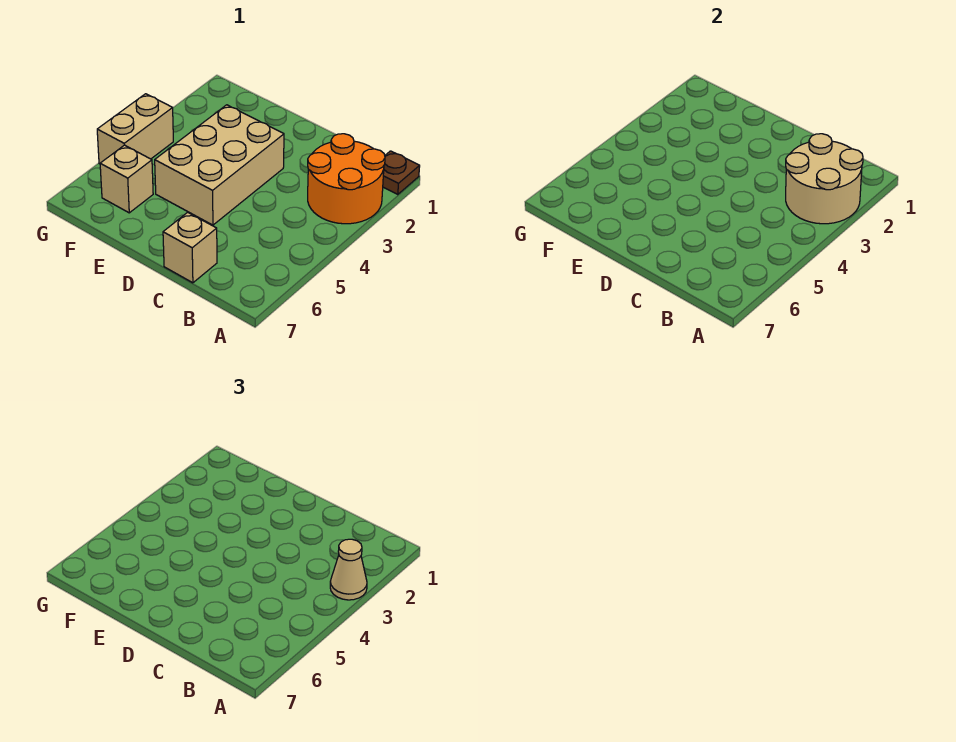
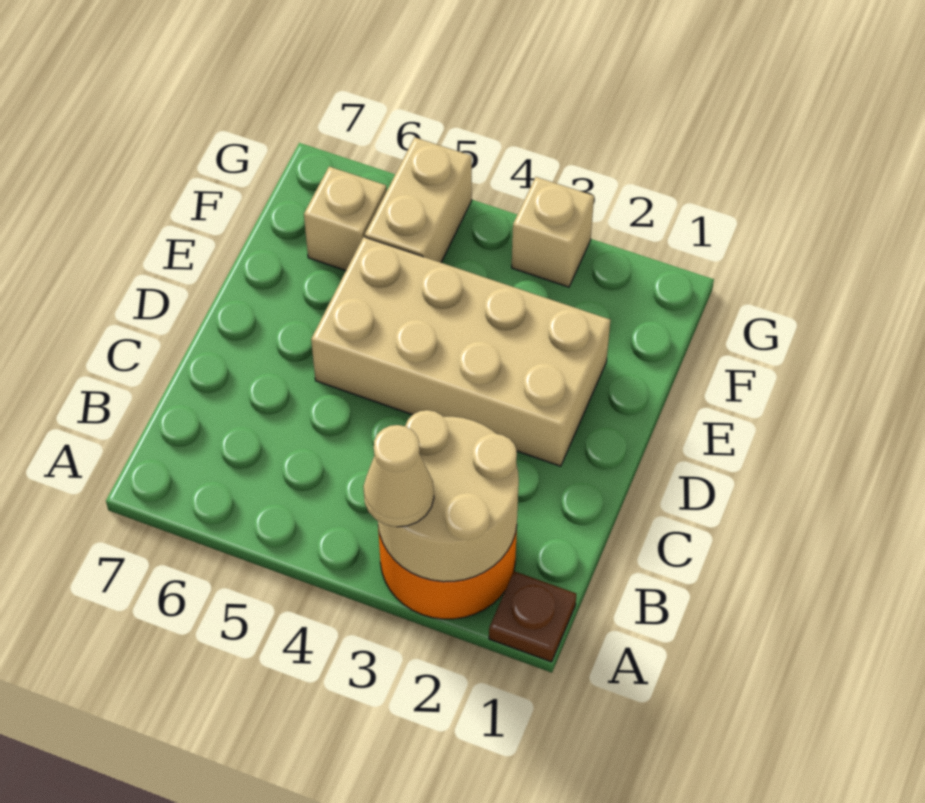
tan brick C7 level 1 -> tan brick G3 level 1
tan brick D3:E5 level 1 -> tan brick D2:E5 level 1
tan brick G4:G5 level 1 -> tan brick F5:G5 level 1

